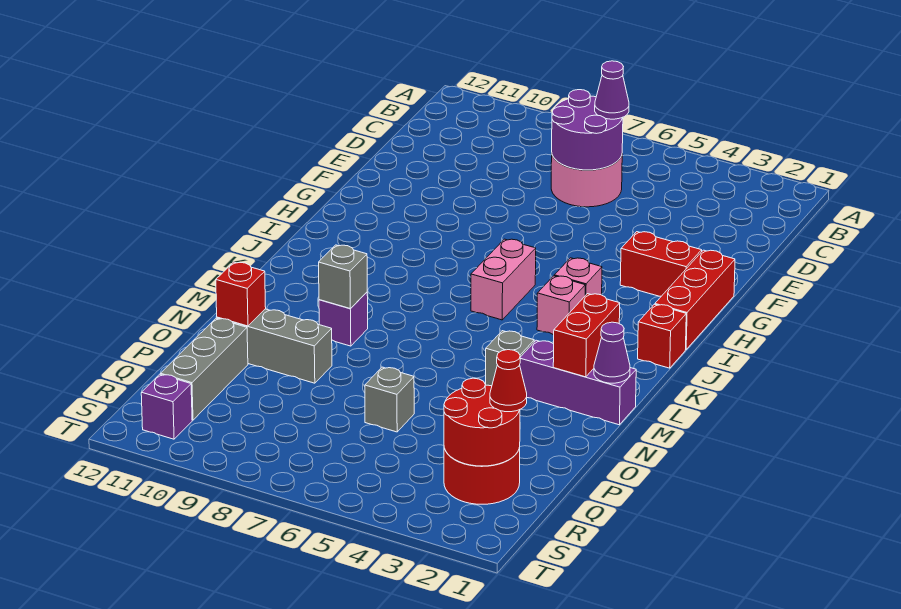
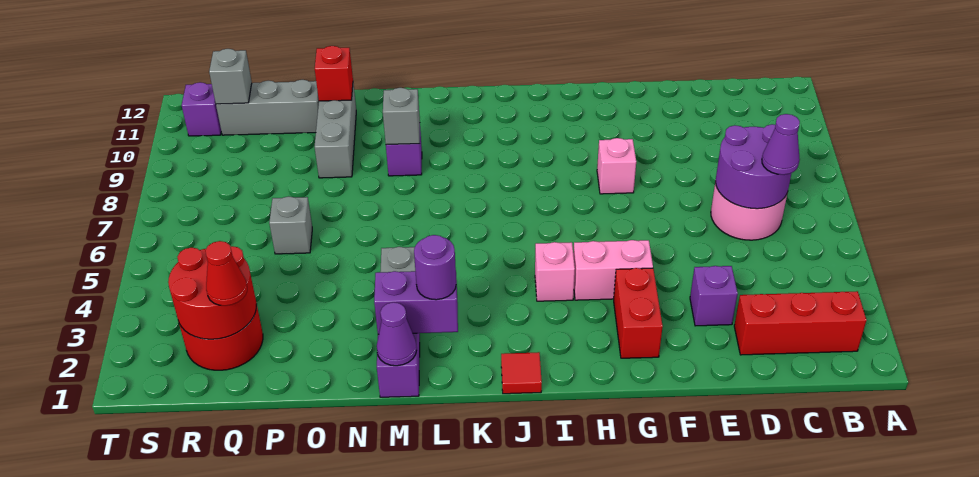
none -> purple brick E3 level 1
red brick G1:I1 level 1 -> red brick B2:D2 level 1
pink brick I6:J6 level 1 -> pink brick G4:H4 level 1
red brick J1 level 1 -> red tile J1 level 1
pink brick J4 level 1 -> pink brick G8 level 1
red brick L2:M2 level 2 -> purple brick L2:M2 level 2
none -> purple round brick L2 level 3
none -> grey brick R11 level 2

